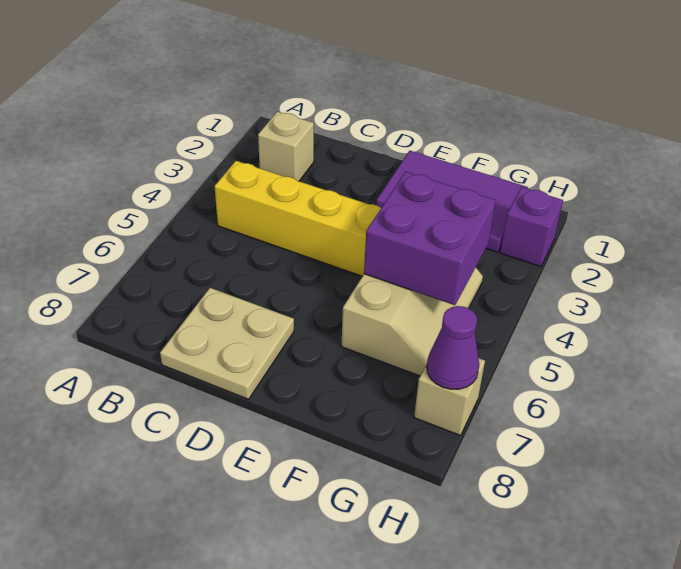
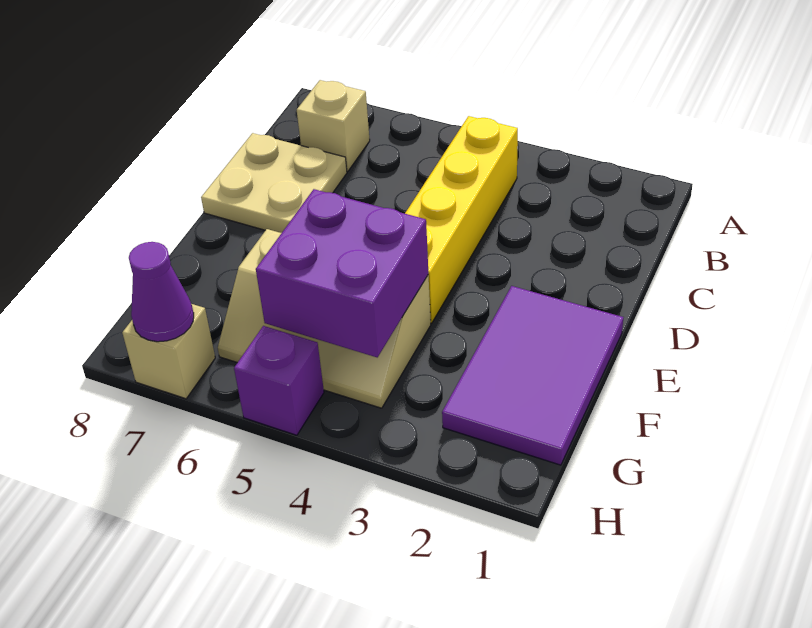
tan brick B2 level 1 -> tan brick B7 level 1
purple brick H2 level 1 -> purple brick H5 level 1

